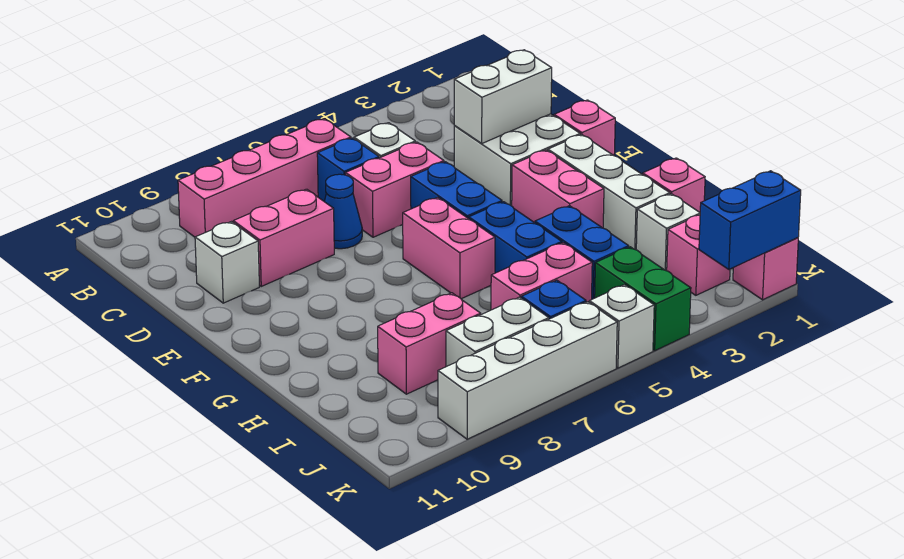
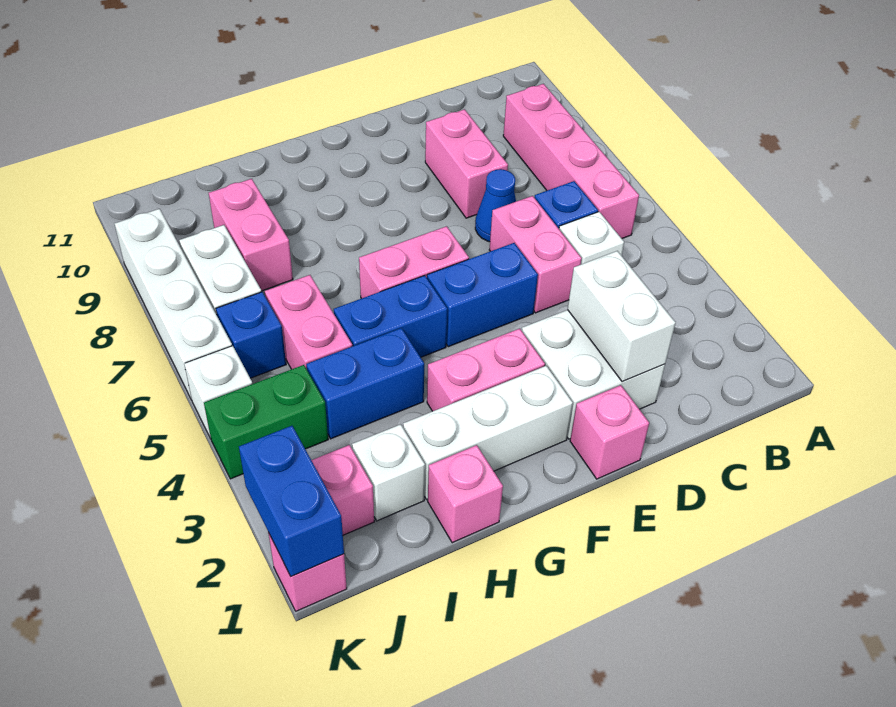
white brick D10 level 1 -> none

